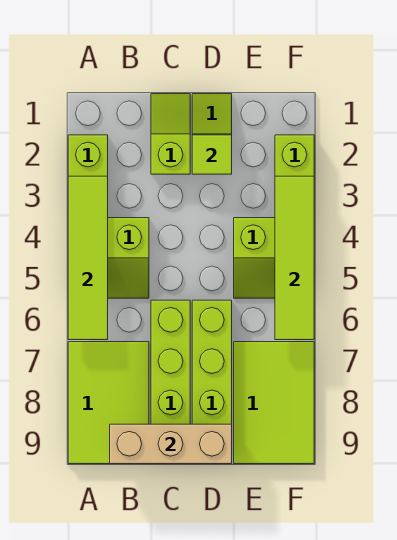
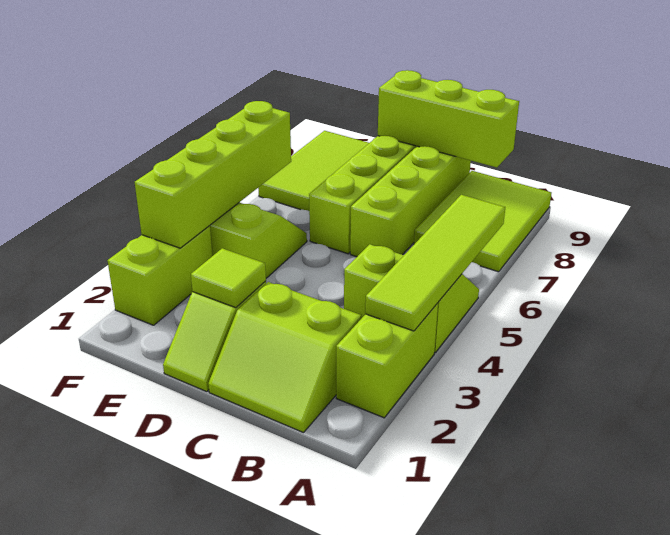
tan brick B9:D9 level 2 -> lime brick B9:D9 level 2
lime slope C1:C2 level 1 top 2 -> lime slope B1:C2 level 1 top 2
lime tile F3:F6 level 2 -> lime brick F3:F6 level 2

